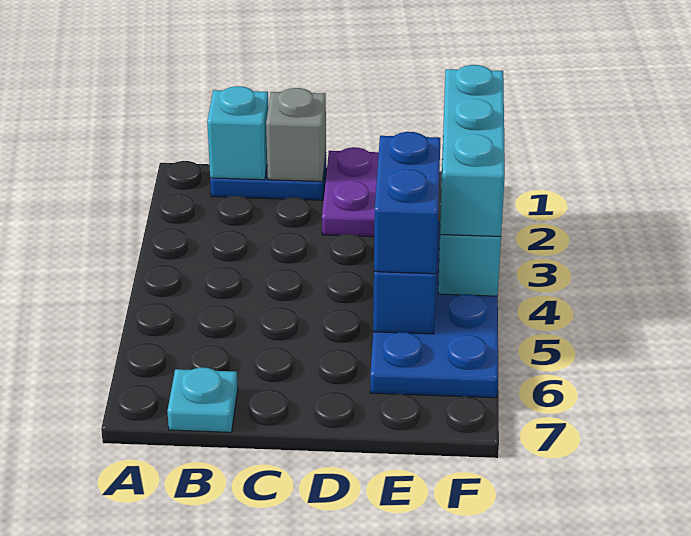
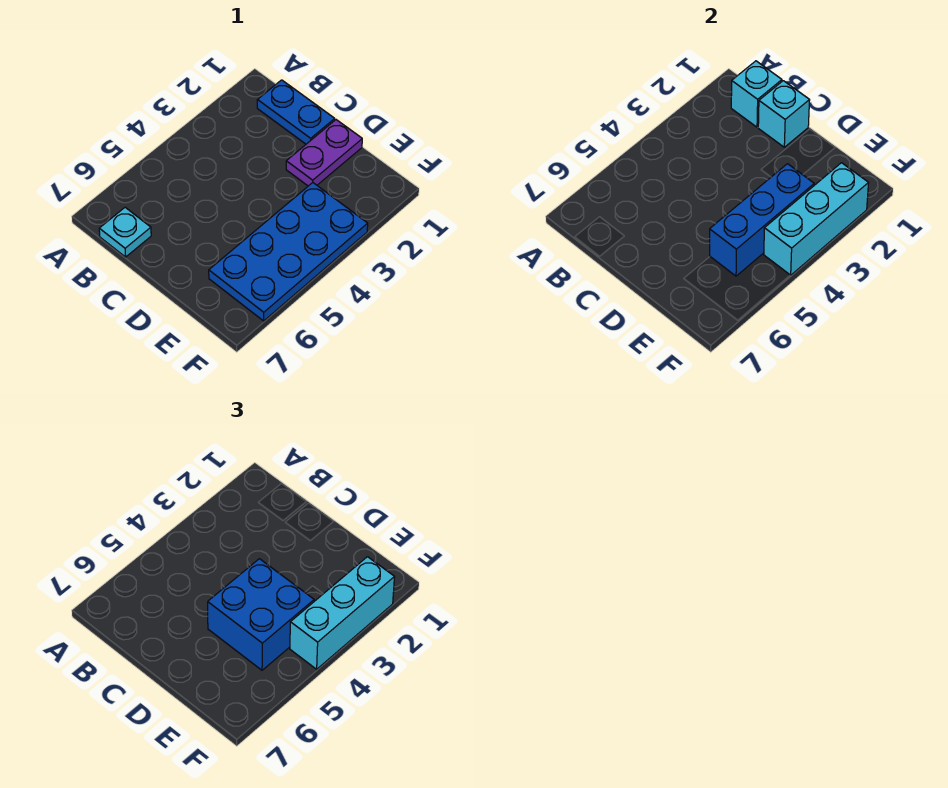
grey brick C1 level 2 -> cyan brick C1 level 2
blue brick E4:E5 level 3 -> blue brick D4:E5 level 3

